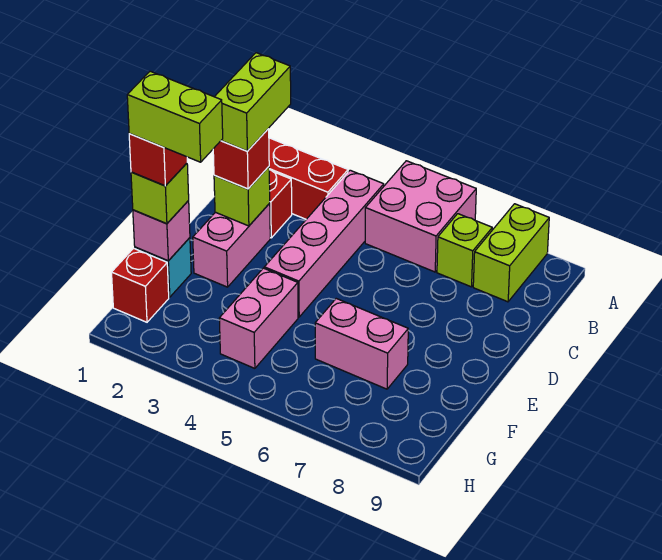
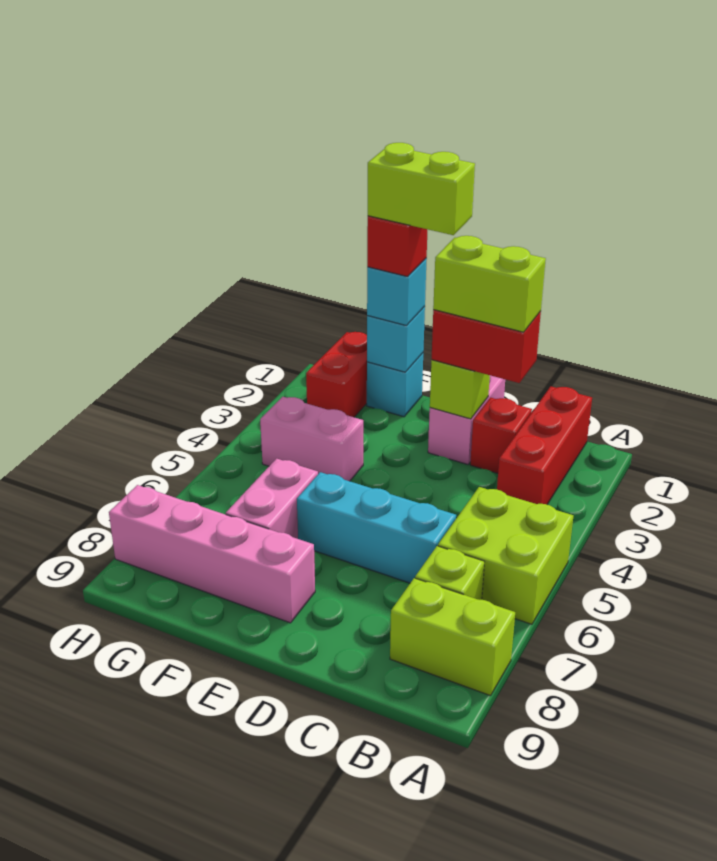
pink brick A5:B6 level 1 -> lime brick A5:B6 level 1
pink brick B4:E4 level 1 -> pink brick E8:H8 level 1
none -> cyan brick C6:E6 level 1
pink brick D2:E2 level 1 -> pink brick D1:D2 level 1
red brick D2 level 3 -> red brick C2:D2 level 3
pink brick F1 level 2 -> cyan brick F1 level 2
lime brick F1 level 3 -> cyan brick F1 level 3
lime brick F1:F2 level 5 -> lime brick E1:F1 level 5
red brick G1 level 1 -> red brick G1:G2 level 1

